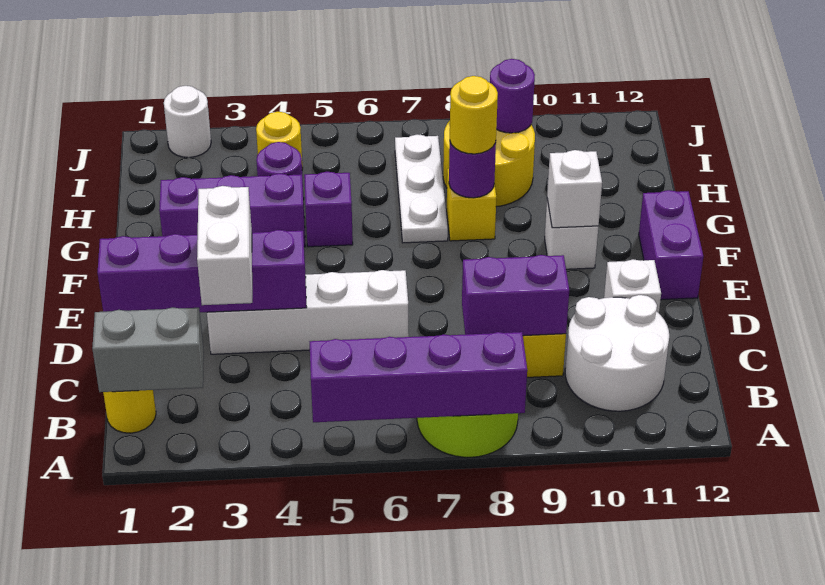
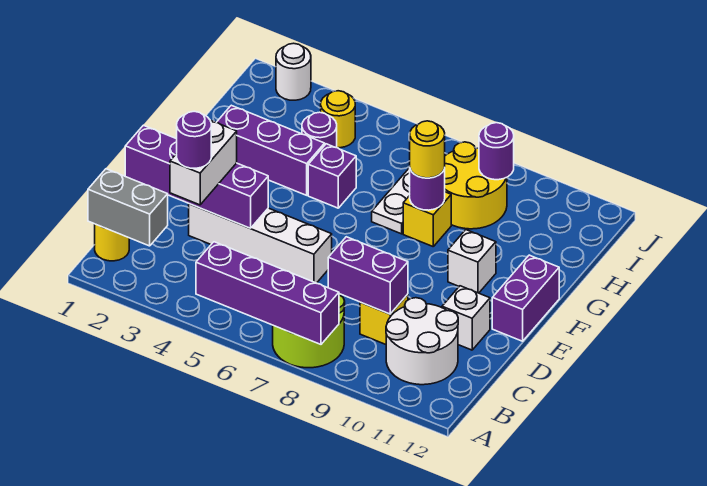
none -> purple round brick C3 level 4
white brick F10 level 2 -> none

